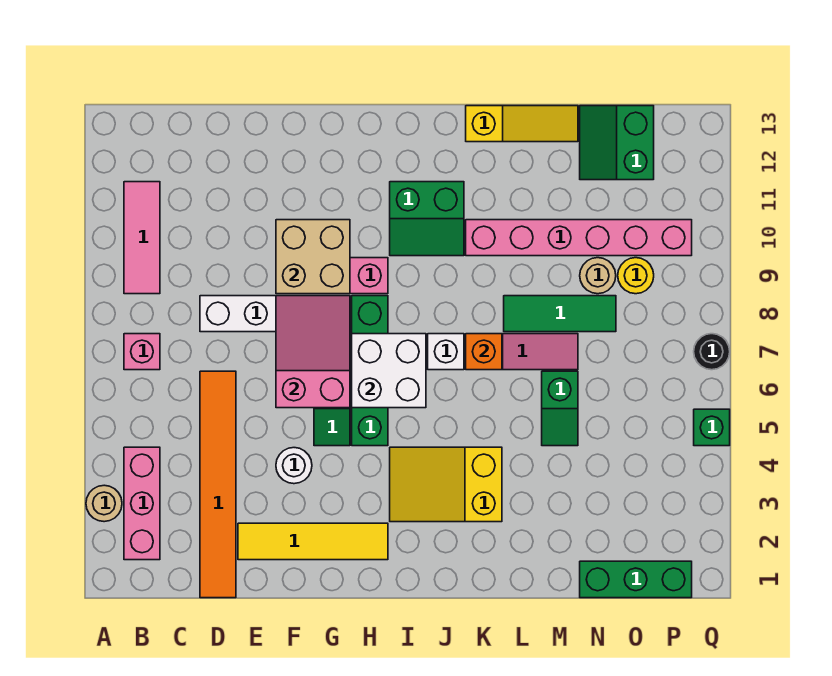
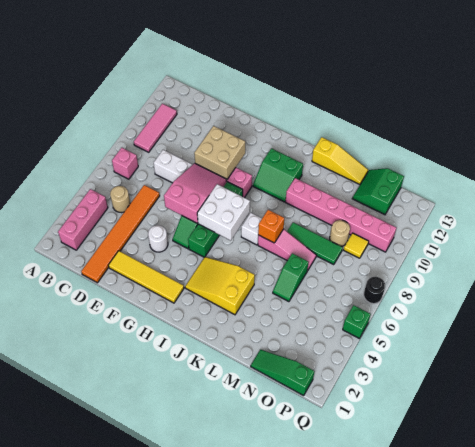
tan round brick A3 level 1 -> tan round brick C5 level 1
green brick N1:P1 level 1 -> green slope N1:P1 level 1 top P
yellow round brick O9 level 1 -> yellow tile O9 level 1

